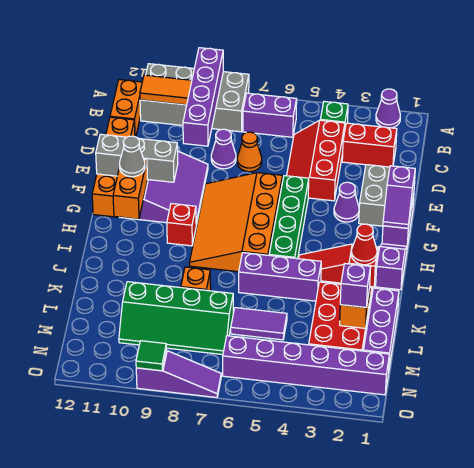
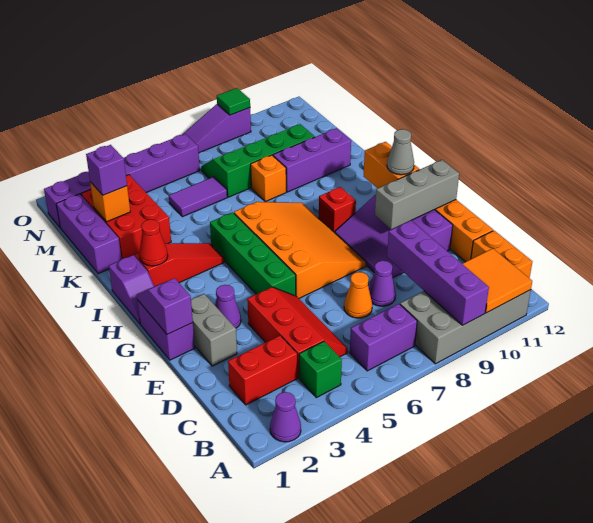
orange tile B10:B11 level 2 -> orange tile A10:B11 level 2
purple brick J4:J6 level 1 -> purple brick K9:K11 level 1

